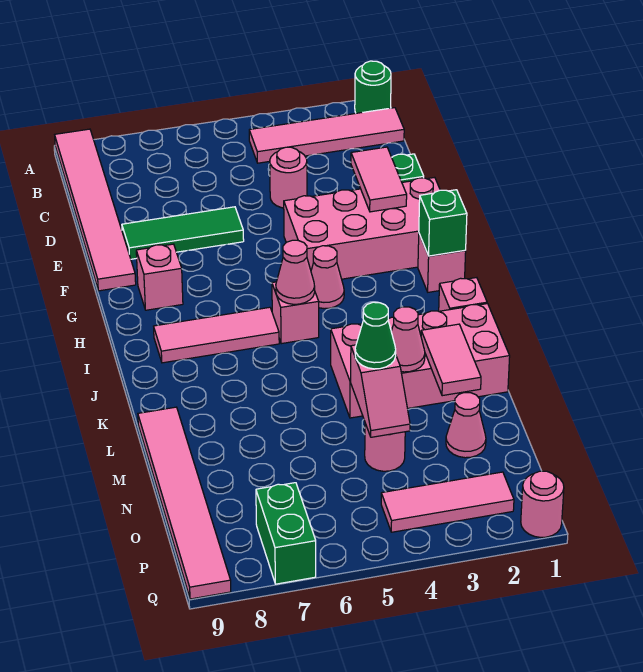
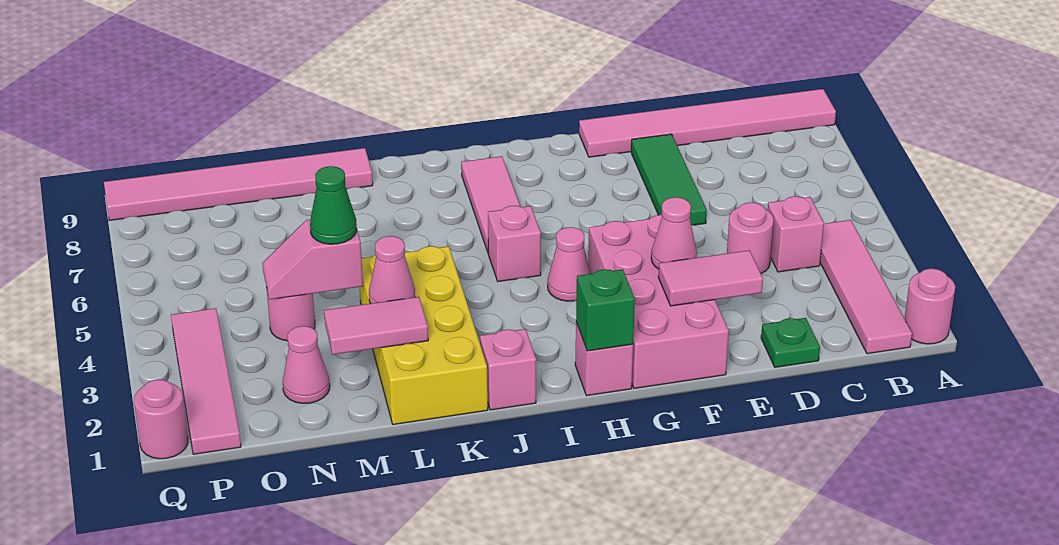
green round brick A1 level 1 -> pink round brick A1 level 1
pink brick G8 level 1 -> pink brick C4 level 1
pink cone I5 level 2 -> pink cone F3 level 2
pink brick K1:L4 level 1 -> yellow brick K1:L4 level 1
pink tile P2:P4 level 1 -> pink tile P1:P4 level 1
green brick P7:Q7 level 1 -> none

